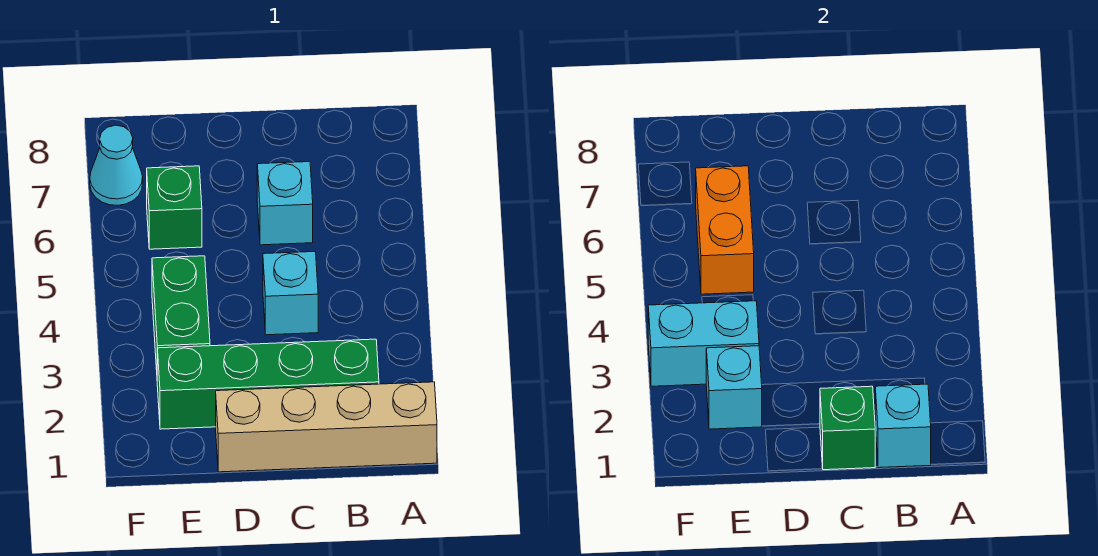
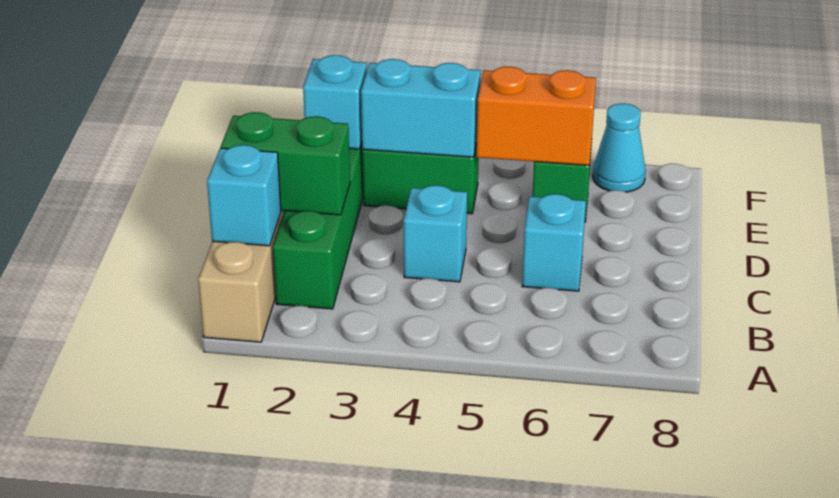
green brick C1 level 2 -> green brick C1:C2 level 2
cyan brick E3:F3 level 2 -> cyan brick E3:E4 level 2

